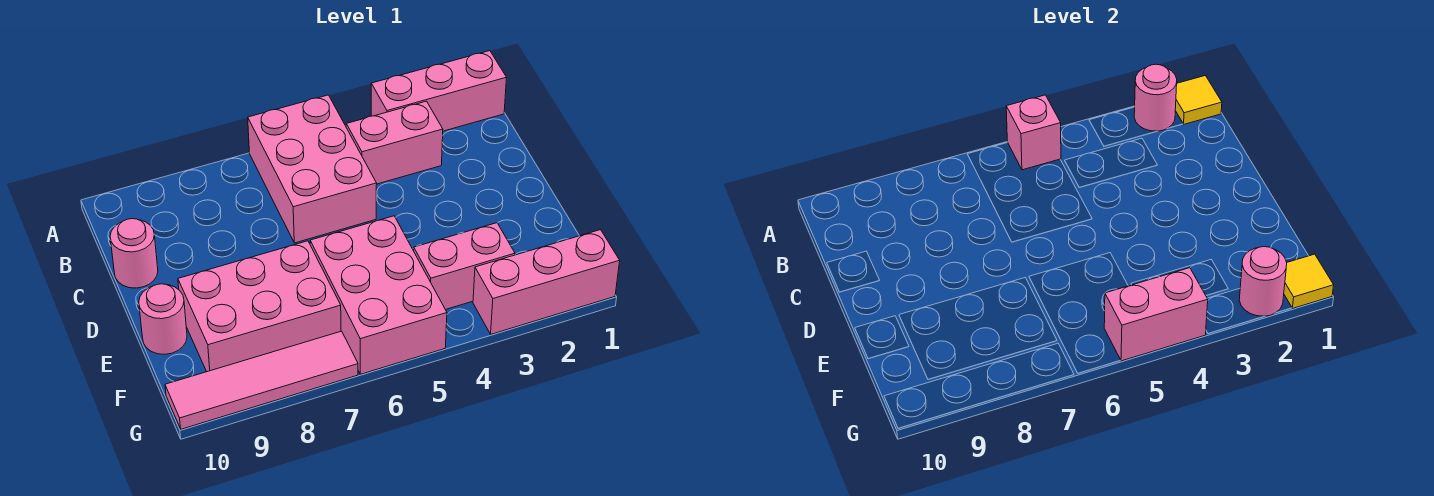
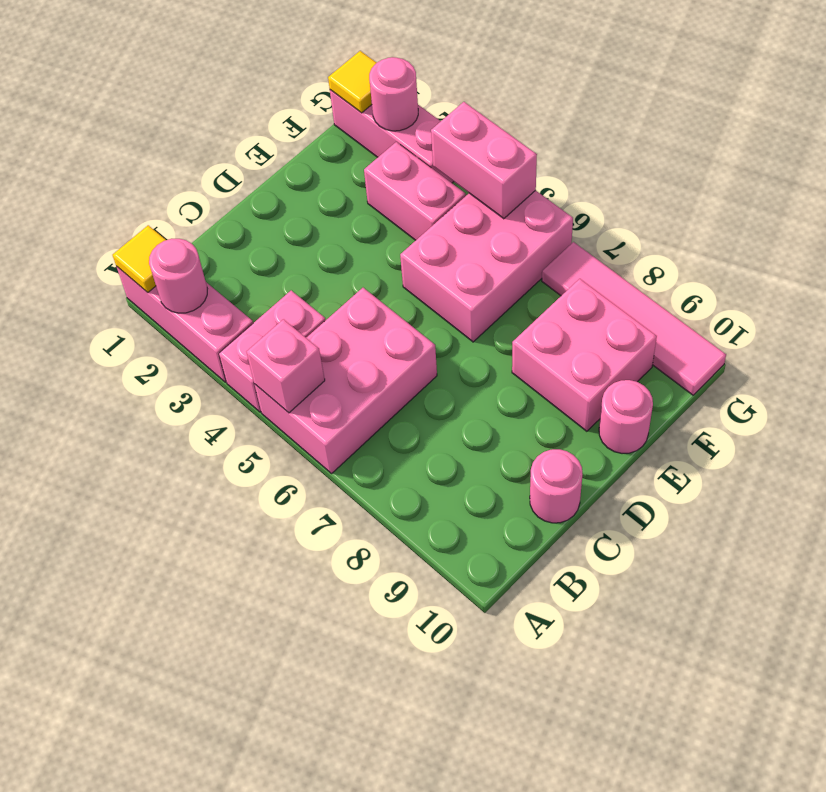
pink brick B3:B4 level 1 -> pink brick A4:B4 level 1
pink brick E7:F9 level 1 -> pink brick E8:F9 level 1

